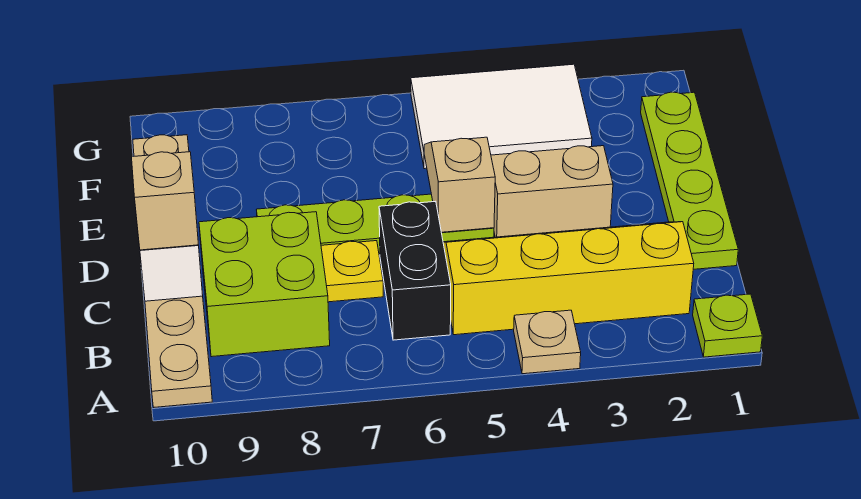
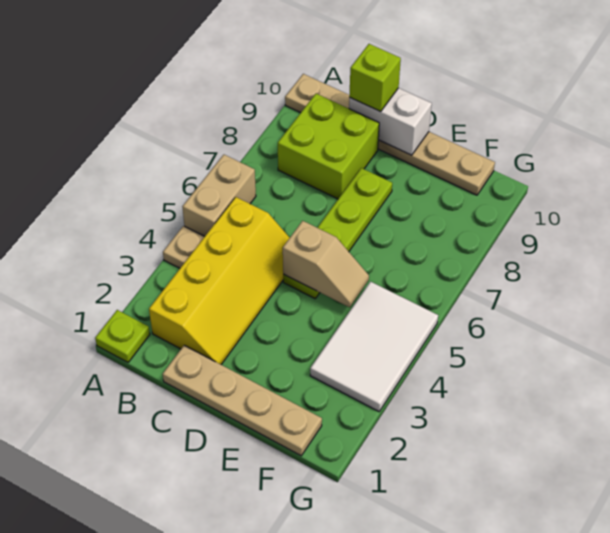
black brick B6:C6 level 1 -> none
lime plate C1:F1 level 1 -> tan plate C1:F1 level 1
yellow plate C7 level 1 -> none
tan brick C10 level 3 -> lime brick C10 level 3
tan brick D3:D4 level 1 -> tan brick A5:A6 level 1

